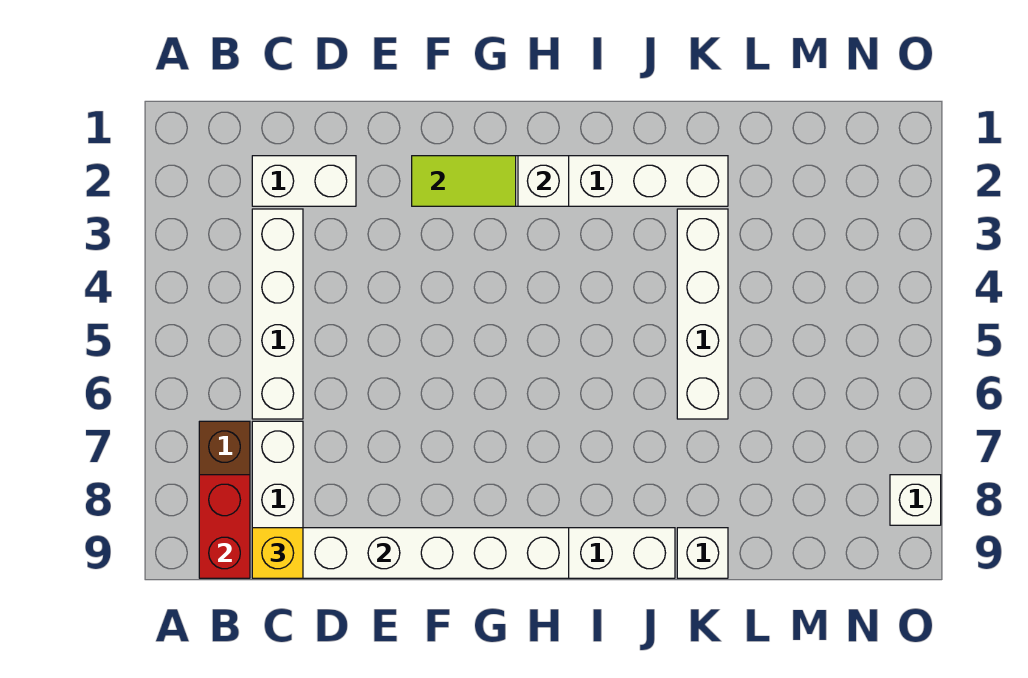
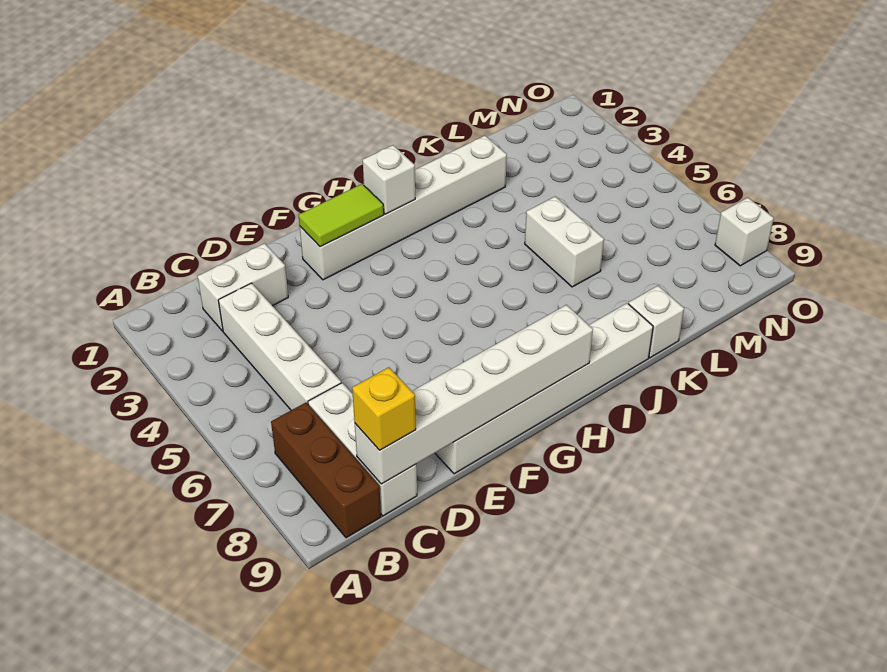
red brick B8:B9 level 2 -> none
white brick K3:K6 level 1 -> white brick K5:K6 level 1

